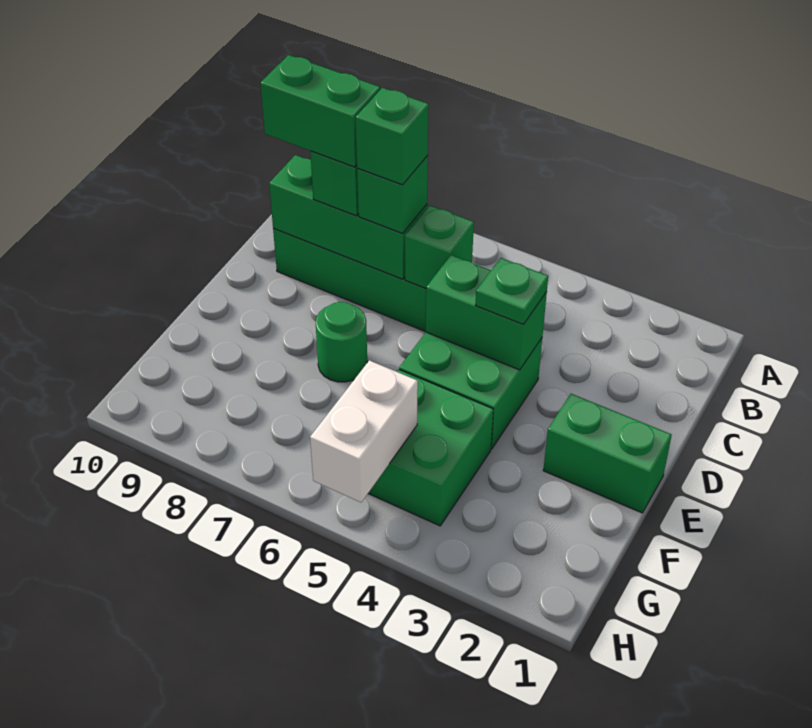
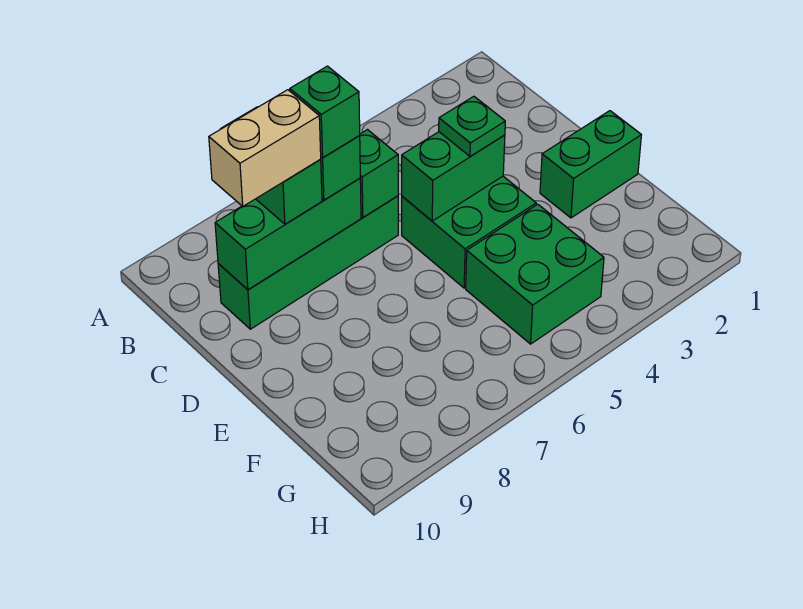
green brick C8:C9 level 4 -> tan brick C8:C9 level 4
green round brick E7 level 1 -> none
white brick G5:H5 level 2 -> none

